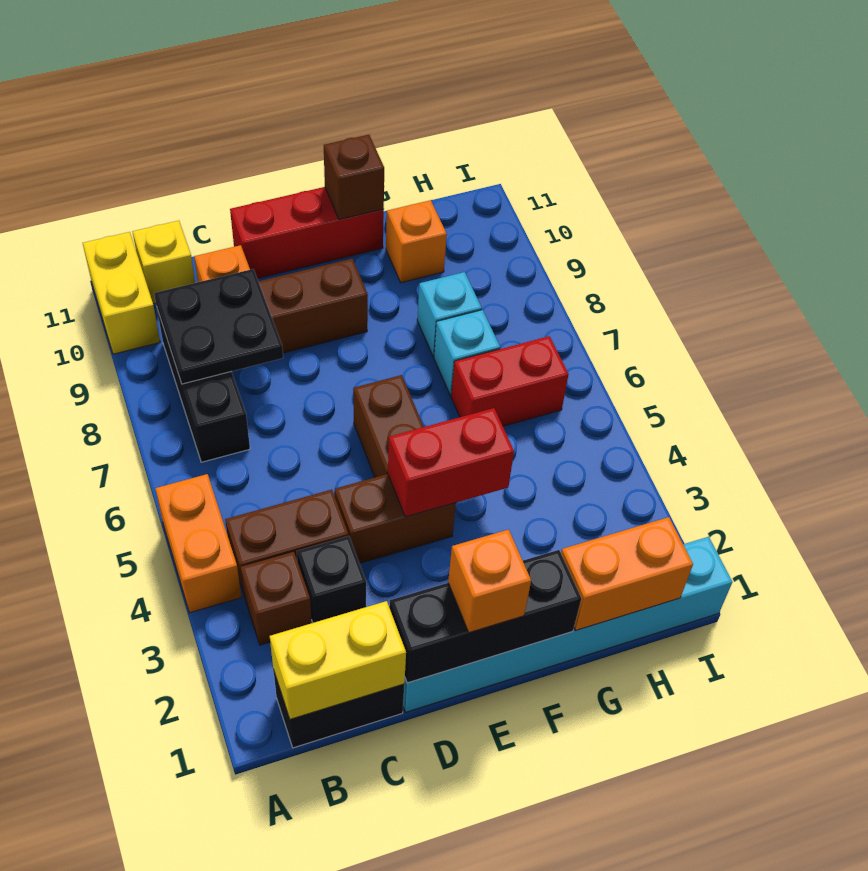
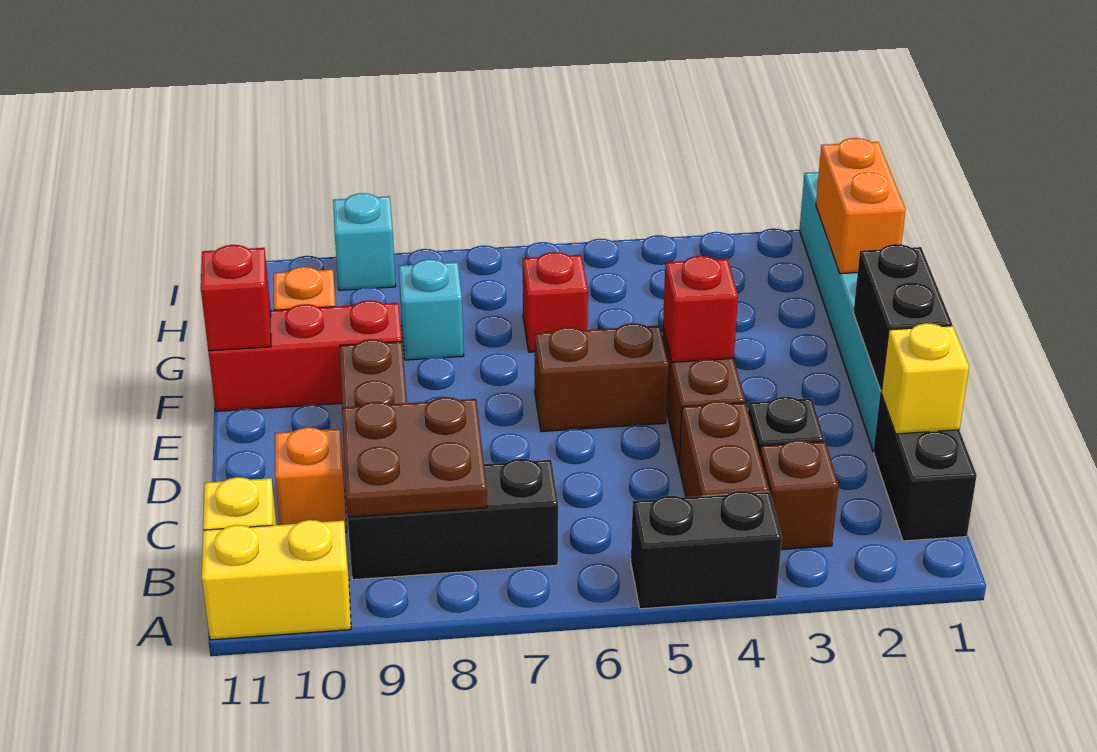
orange brick A4:A5 level 1 -> black brick A4:A5 level 1
yellow brick B1:C1 level 2 -> yellow brick C1 level 2
black plate B8:C9 level 2 -> brown plate B8:C9 level 2
black brick D1:F1 level 2 -> black brick D1:E1 level 2
red brick D11:F11 level 1 -> red brick F9:F11 level 1
orange brick E1 level 3 -> none
red brick E4:F4 level 2 -> red brick E4 level 2
brown brick F11 level 2 -> red brick F11 level 2
red brick G6:H6 level 1 -> red brick G6 level 1
cyan brick G7 level 1 -> cyan brick I9 level 1

